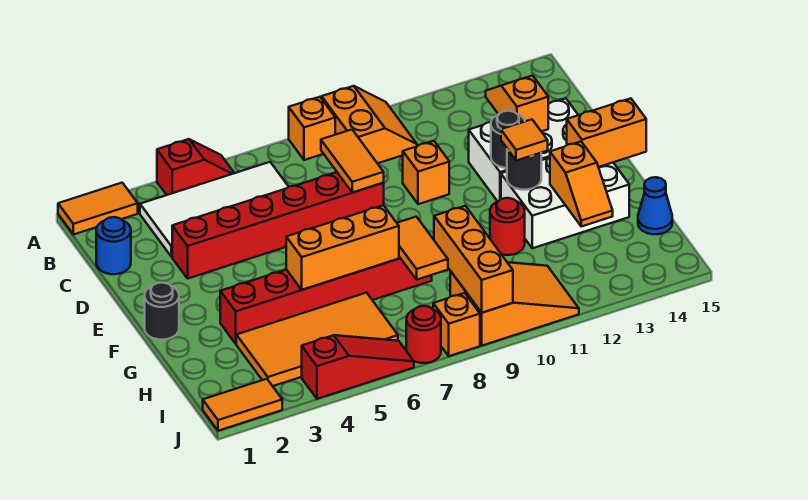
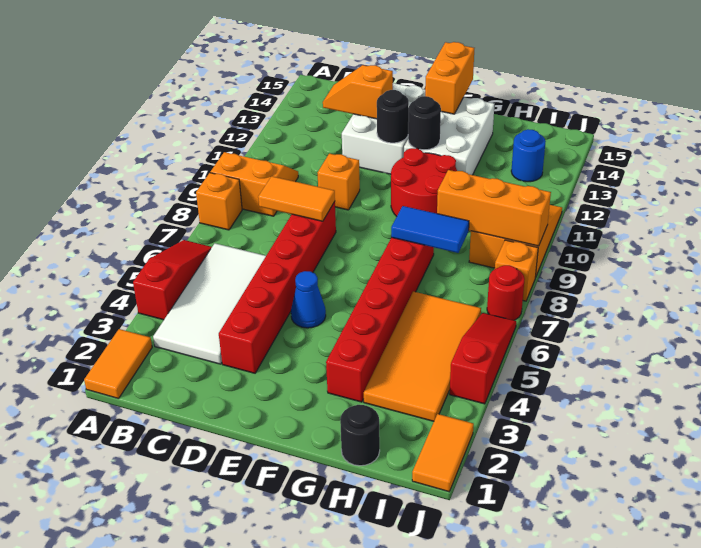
red slope A4:A5 level 1 top 4 -> red slope A4:A6 level 1 top 4
blue round brick C1 level 1 -> blue round brick I13 level 1
black round brick F1 level 1 -> black round brick H1 level 1
orange tile F12 level 3 -> none
orange brick G5:G7 level 2 -> none
orange tile G8:H8 level 2 -> blue tile G8:H8 level 2
red round brick G11 level 1 -> red round brick F10:G11 level 1
orange slope G13:H13 level 2 top G -> none
blue cone H15 level 1 -> blue cone E5 level 1

